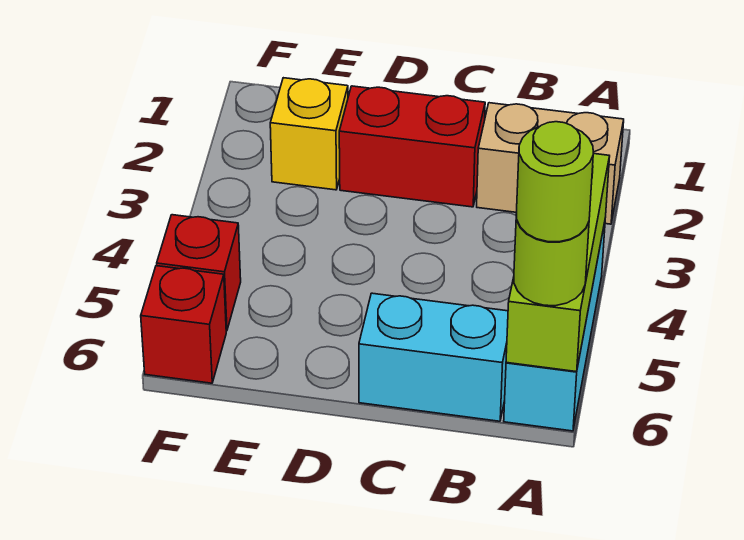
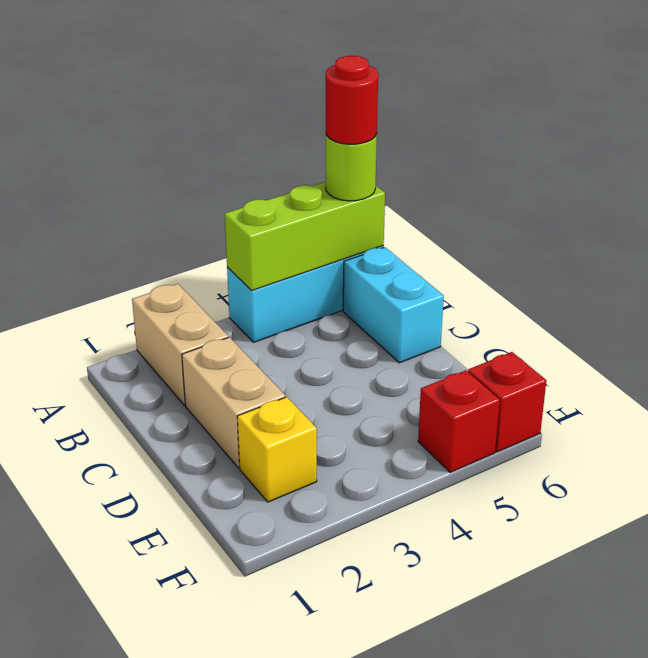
lime round brick A6 level 4 -> red round brick A6 level 4
red brick C2:D2 level 1 -> tan brick C2:D2 level 1

